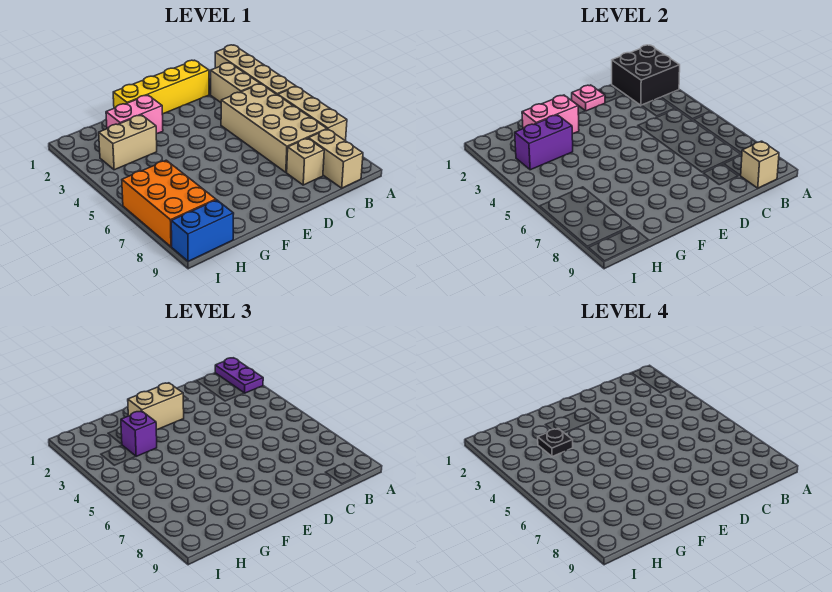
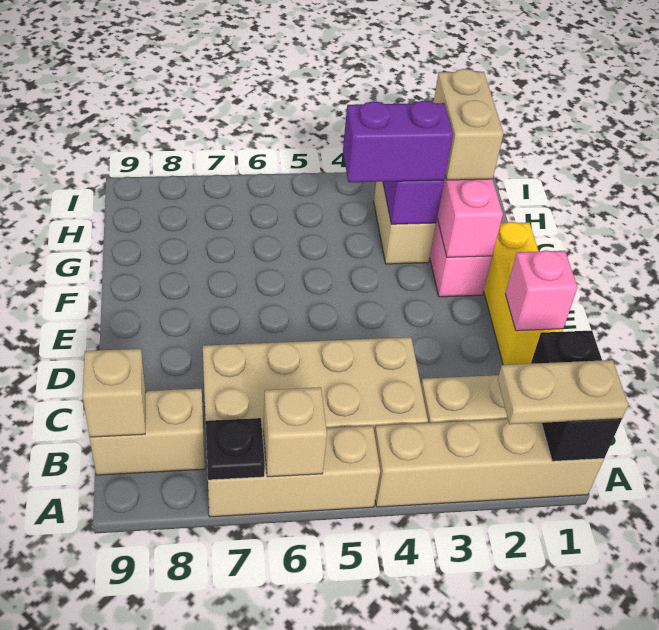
black brick A1:B2 level 2 -> black brick A1:B1 level 2
purple plate A1:A2 level 3 -> tan plate A1:A2 level 3
yellow brick C1:F1 level 1 -> yellow brick D1:F1 level 1
tan brick C8 level 1 -> tan brick A6 level 2
pink plate D1 level 2 -> pink brick D1 level 2
tan brick E2:F2 level 3 -> tan brick G2:H2 level 3
purple brick G3 level 3 -> purple brick G3:G4 level 3
black plate G3 level 4 -> black plate A7 level 2
orange brick H6:I8 level 1 -> none
blue brick H9:I9 level 1 -> none

